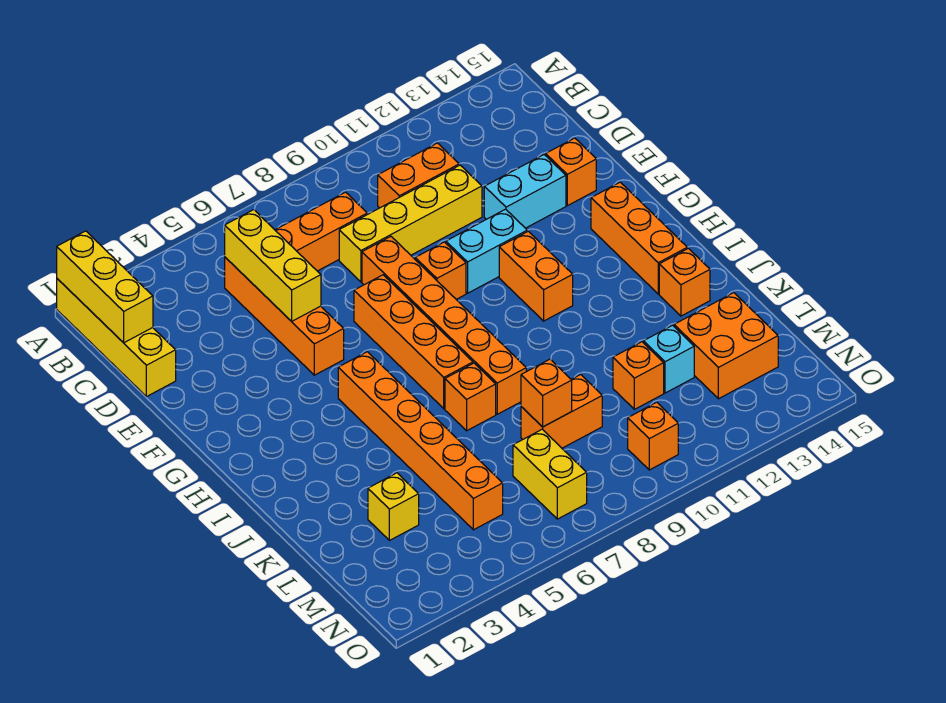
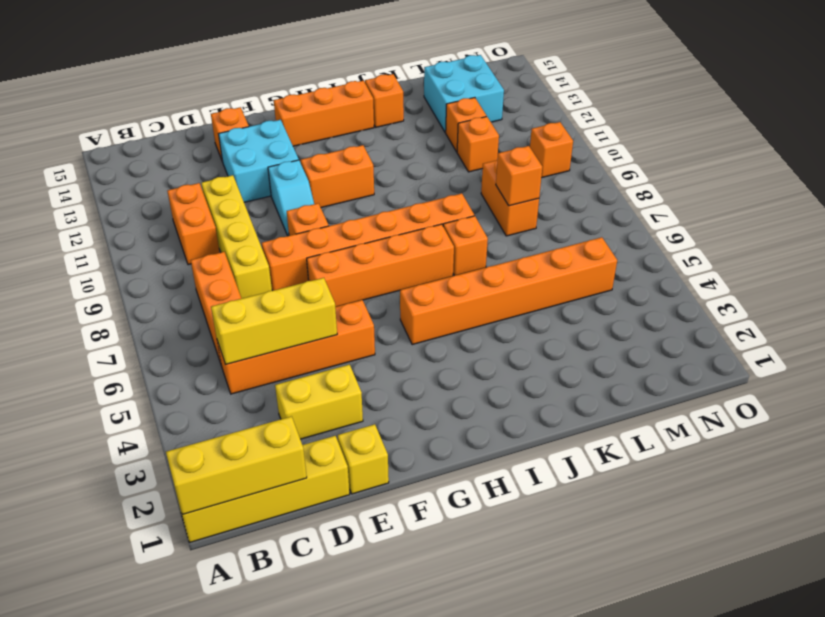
cyan brick E12:E13 level 1 -> cyan brick E12:F13 level 1
cyan brick F10:F11 level 1 -> cyan slope F10:F11 level 1 top 11
yellow brick L3 level 1 -> yellow brick E1 level 1
cyan brick L12 level 1 -> orange brick L12 level 1
orange brick L13:M14 level 1 -> cyan brick L13:M14 level 1
yellow brick M7:N7 level 1 -> yellow brick D3:E3 level 1

